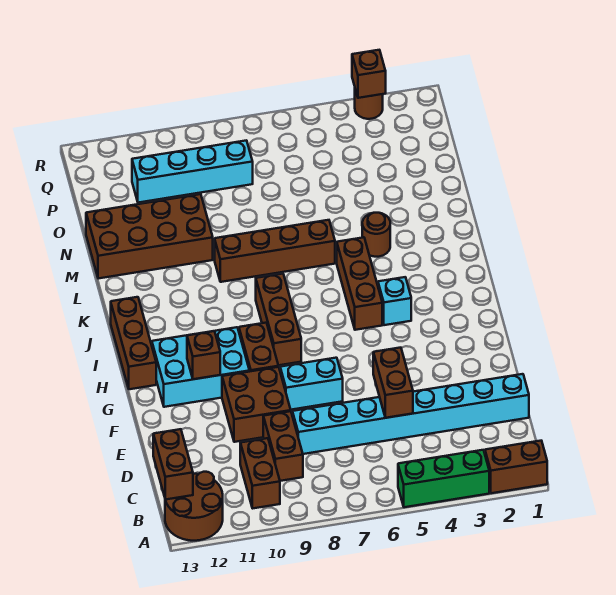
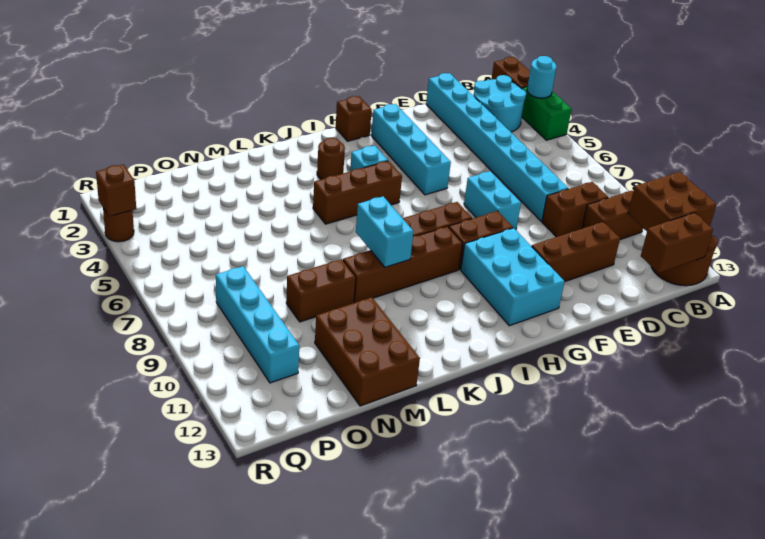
green brick A3:A5 level 1 -> green brick A3:A4 level 1
none -> cyan round brick A3 level 2
none -> cyan round brick B2:C3 level 1
brown brick D5:E5 level 2 -> brown brick M9:N9 level 1
brown brick E9:F10 level 1 -> brown brick A11:B12 level 2
none -> cyan brick G2:G5 level 1
brown brick G11 level 2 -> brown brick H1 level 1
brown brick H13:J13 level 1 -> brown brick D11:F11 level 1
none -> cyan brick K8:K9 level 2
brown round brick L4 level 1 -> brown round brick J3 level 1
brown brick L6:L9 level 1 -> brown brick I9:L9 level 1
brown brick M10:N13 level 1 -> brown brick M11:N13 level 1

